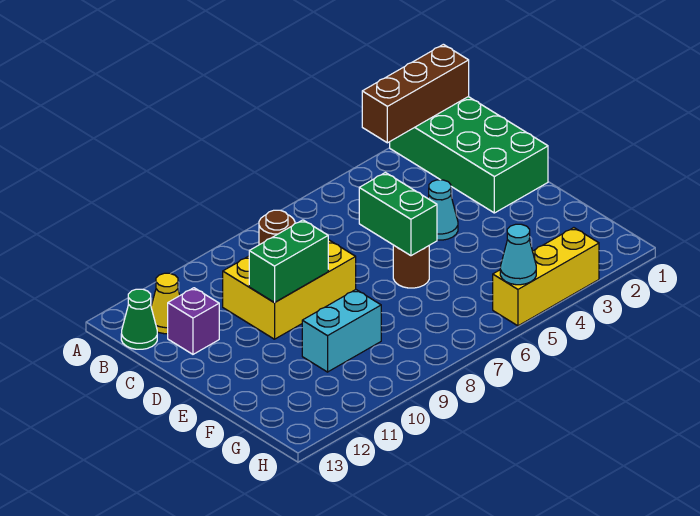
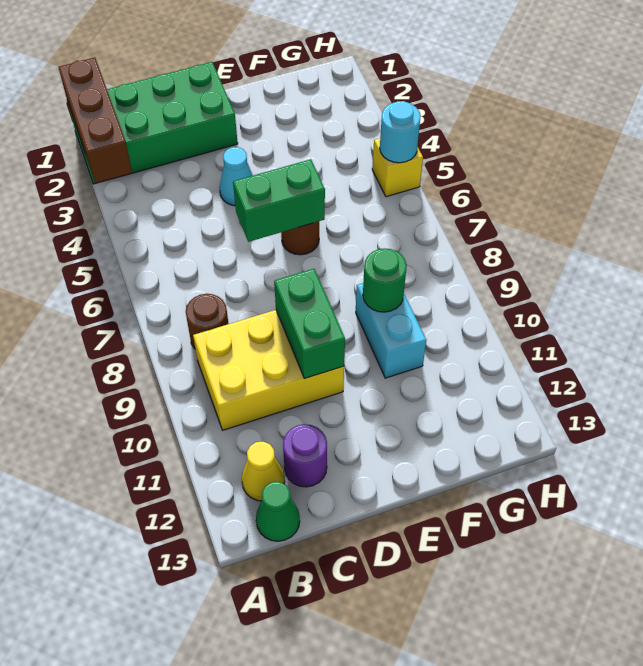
yellow brick C8:D10 level 1 -> yellow brick B9:D10 level 1
purple brick C12 level 1 -> purple round brick C12 level 1
none -> green round brick F9 level 2
yellow brick H3:H5 level 1 -> yellow brick H5 level 1
cyan cone H5 level 2 -> cyan round brick H5 level 2

